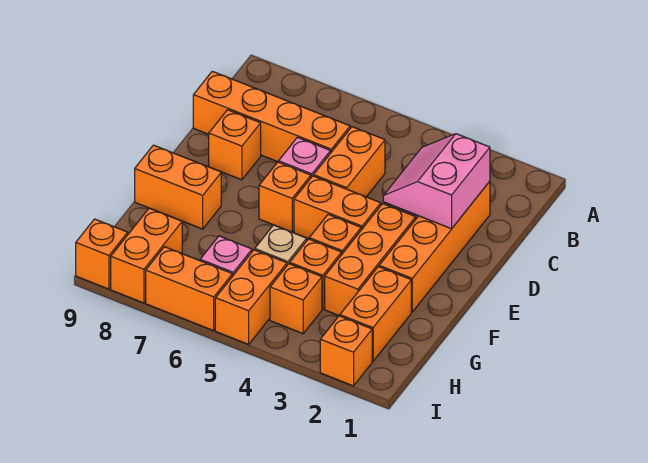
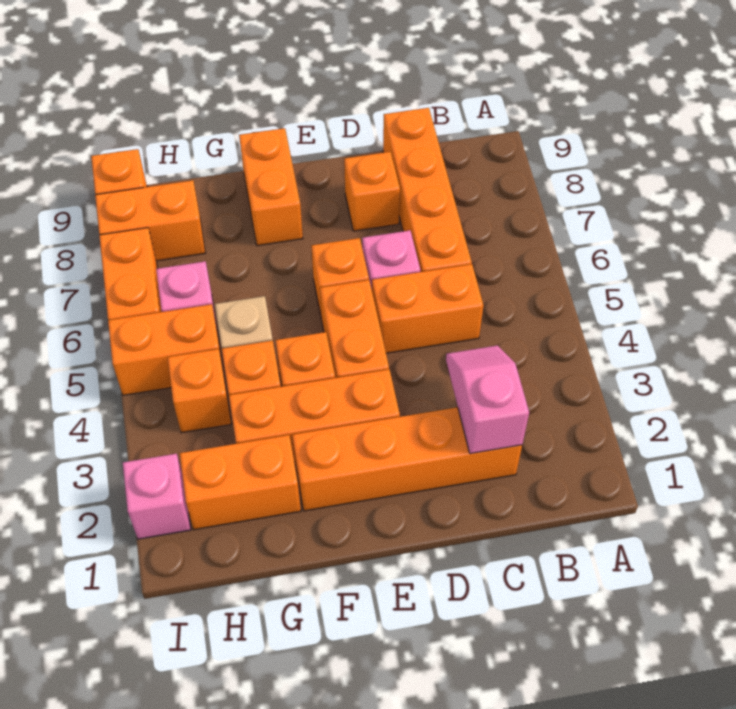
pink slope C2:D3 level 2 top 2 -> pink slope C2:C3 level 2 top 2
orange brick I2 level 1 -> pink brick I2 level 1

